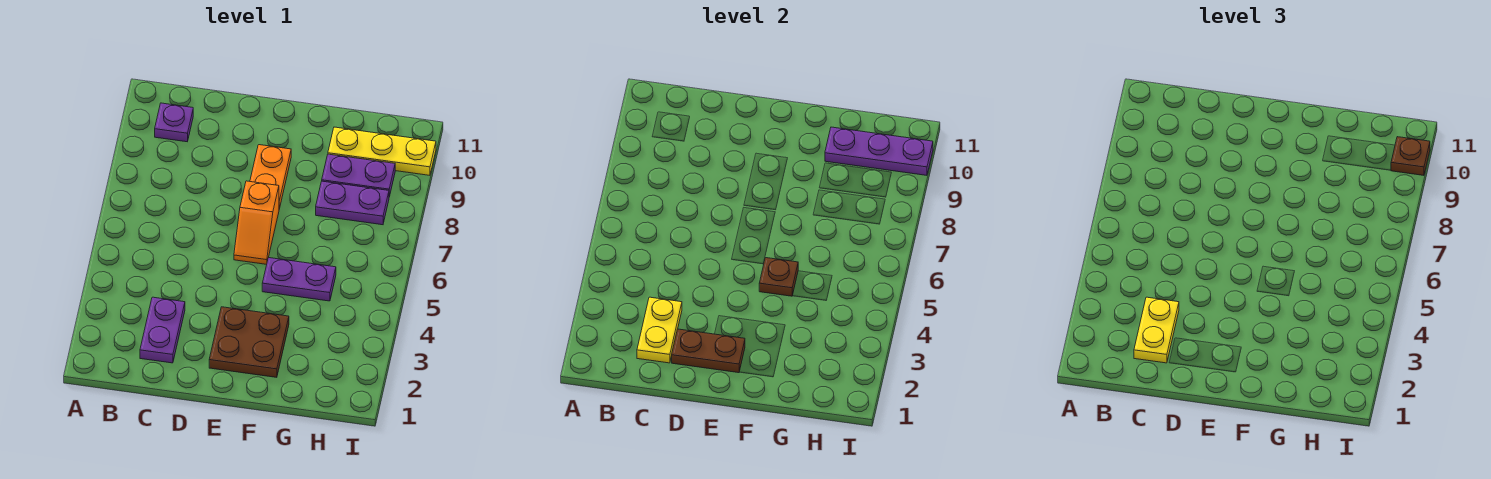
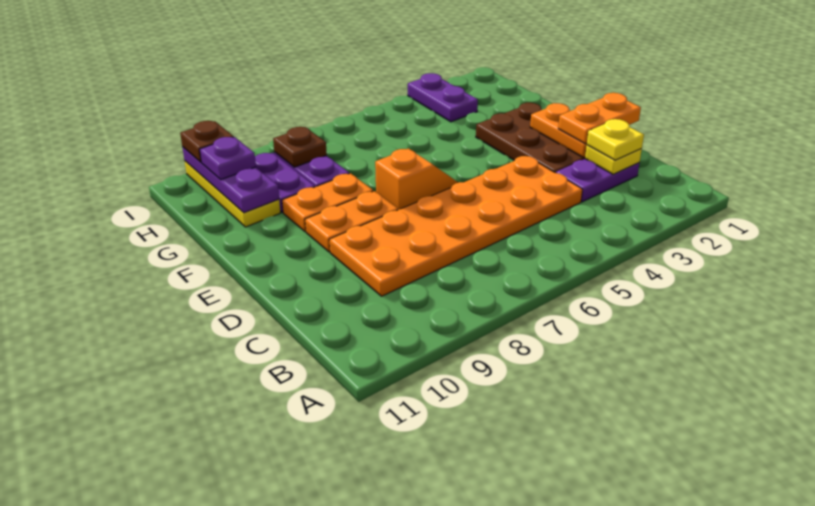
purple plate B10 level 1 -> purple plate H10 level 3
yellow plate C2:C3 level 2 -> yellow plate C2 level 2
yellow plate C2:C3 level 3 -> yellow plate C2 level 3
none -> orange plate C4:D9 level 1
none -> orange plate D1:D2 level 3
brown plate D2:E2 level 2 -> orange plate D2:E2 level 2
brown plate E2:F3 level 1 -> brown plate D2:F3 level 1
purple plate F5:G5 level 1 -> purple plate H3:I3 level 1
brown plate F5 level 2 -> brown plate H8 level 2
none -> orange plate F8:F9 level 1

